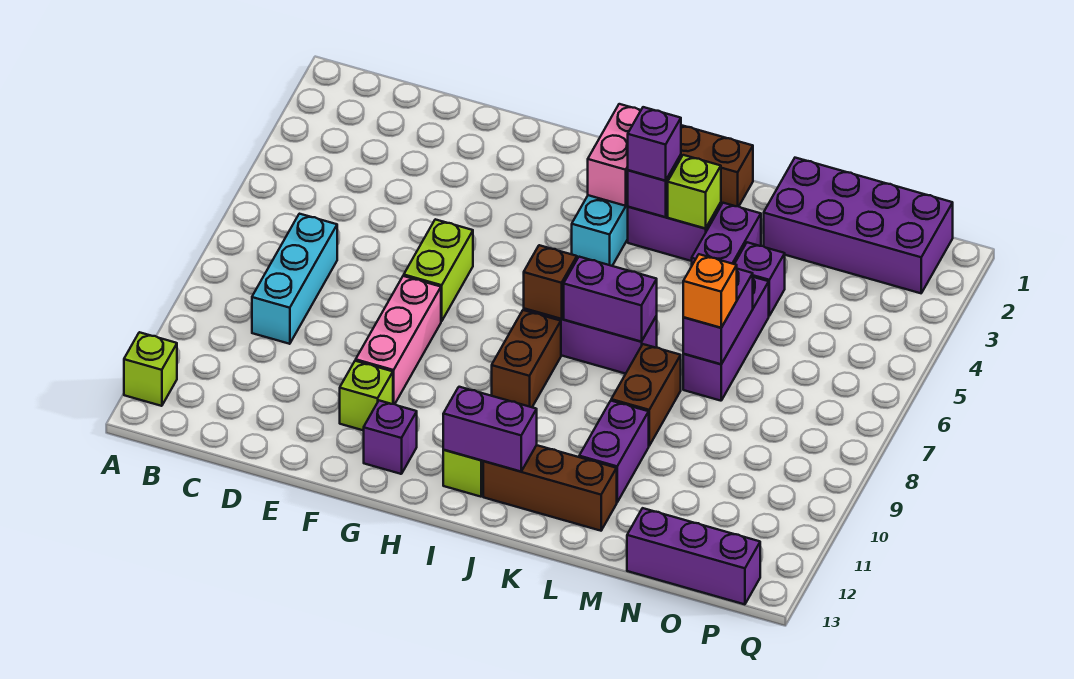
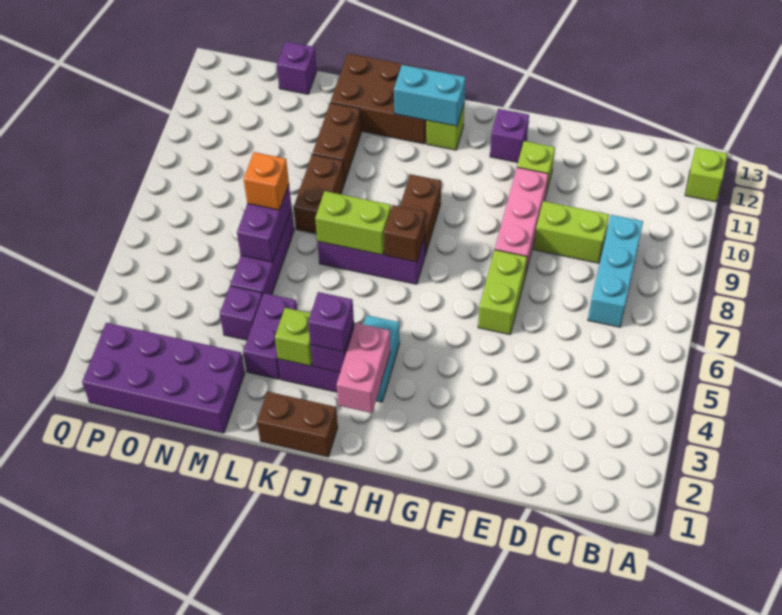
none -> lime brick D9:E9 level 1
purple brick I12:J12 level 2 -> cyan brick I12:J12 level 2
purple brick J7:K7 level 2 -> lime brick J7:K7 level 2
brown brick J12:L12 level 1 -> brown brick J12:L13 level 1
purple brick L10:L11 level 1 -> brown brick L10:L11 level 1
purple brick N13:P13 level 1 -> purple brick N13 level 1

